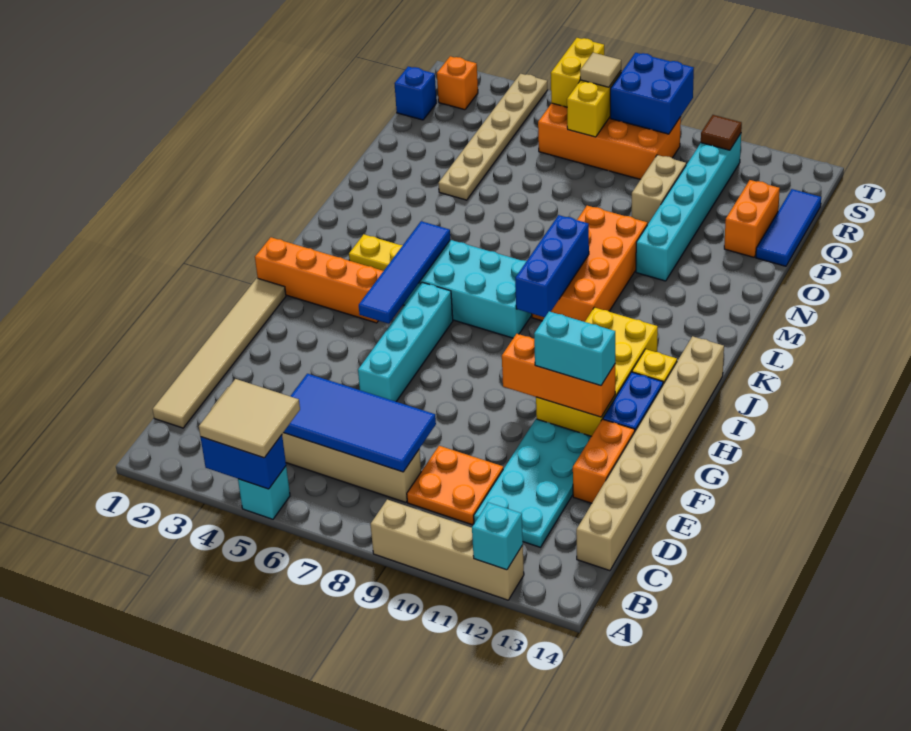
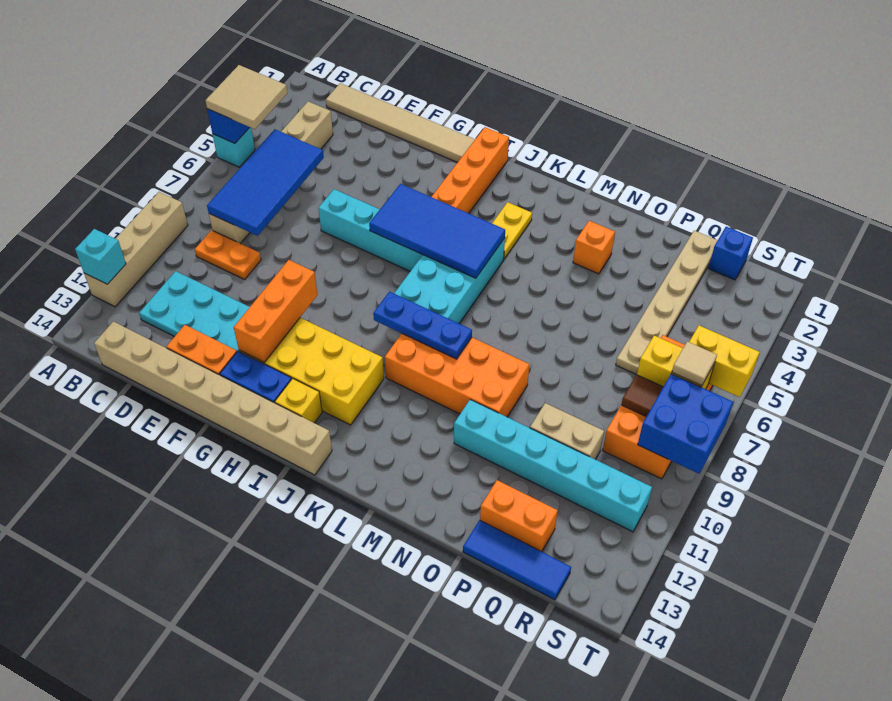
orange plate C9:D10 level 1 -> orange plate C9:D9 level 1
cyan brick G11:G12 level 3 -> none
blue tile H5:K5 level 2 -> blue tile H5:K6 level 2
blue brick J9:L9 level 2 -> blue plate J9:L9 level 2
tan plate O4:T4 level 1 -> tan plate Q1:Q6 level 1
orange brick S2 level 1 -> orange brick N3 level 1
brown tile S11 level 2 -> brown tile R8 level 2

